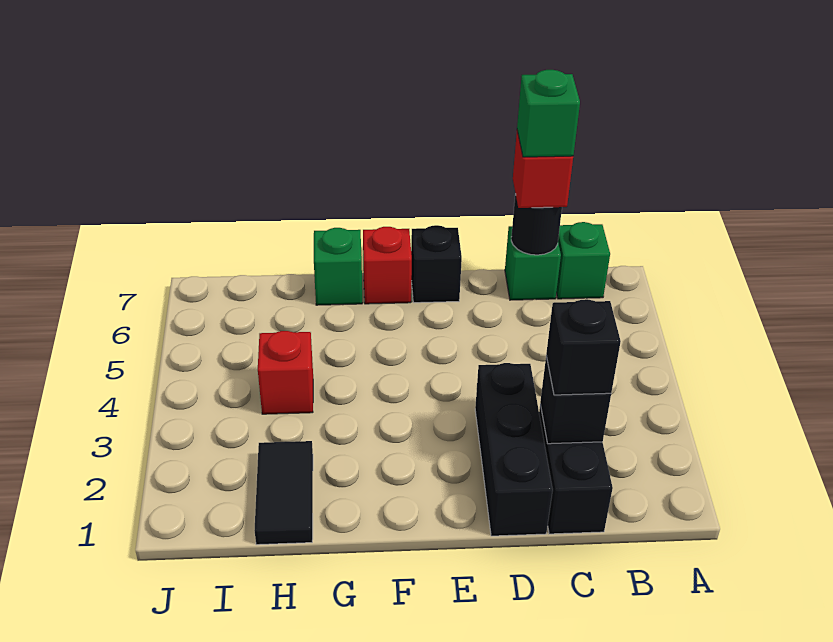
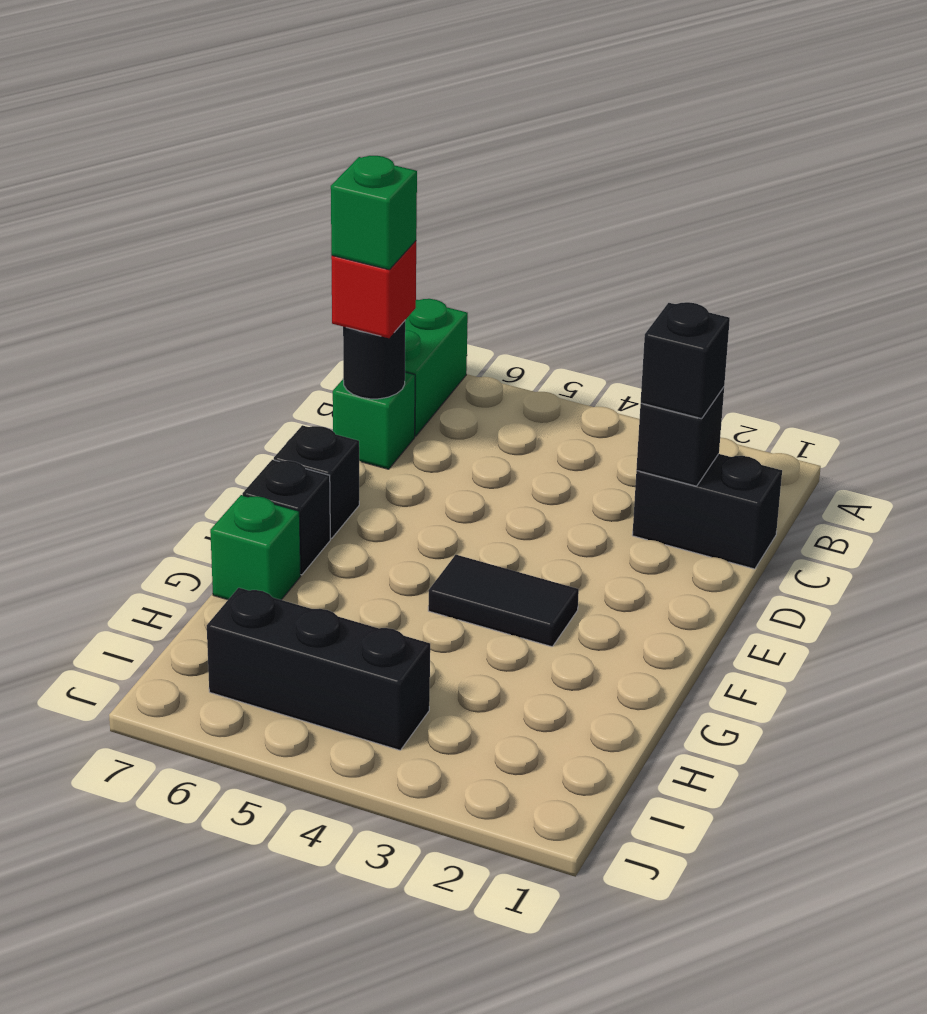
green brick B7 level 1 -> green brick A7:B7 level 1
black brick D1:D3 level 1 -> black brick I4:I6 level 1
red brick F7 level 1 -> black brick F7 level 1
black tile H1:H2 level 1 -> black tile F3:F4 level 1
red brick H4 level 1 -> none

